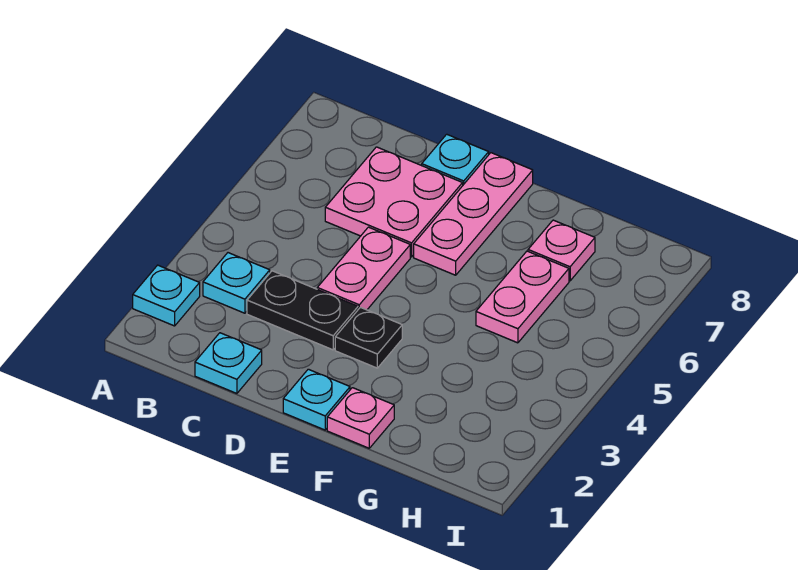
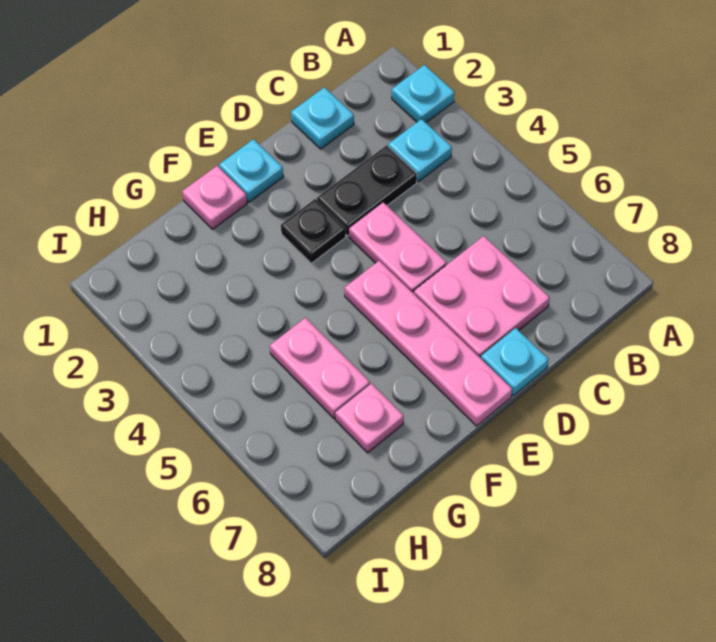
pink plate E6:E8 level 1 -> pink plate E5:E8 level 1

